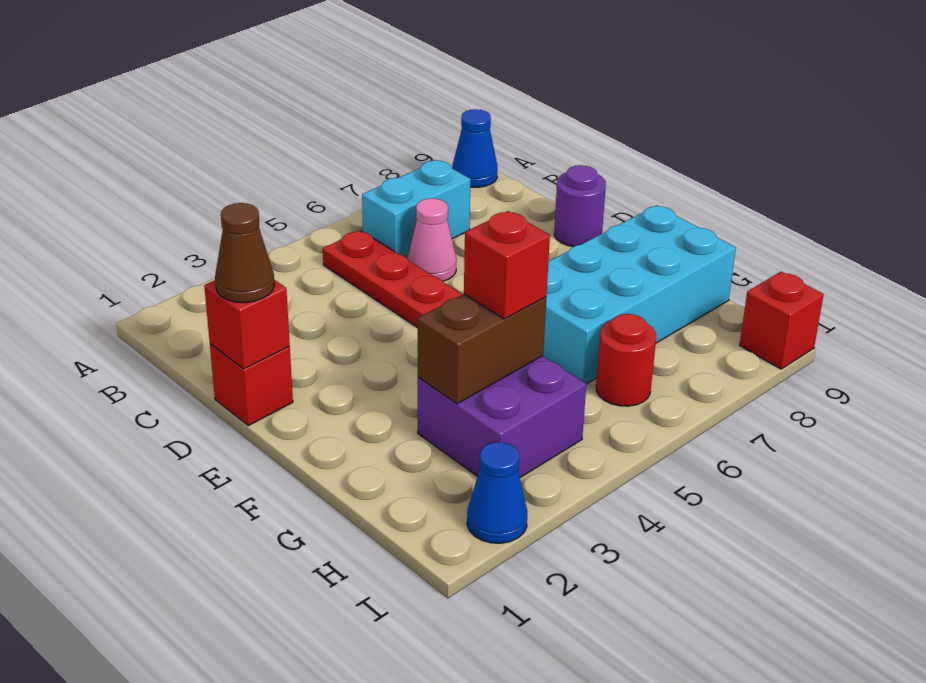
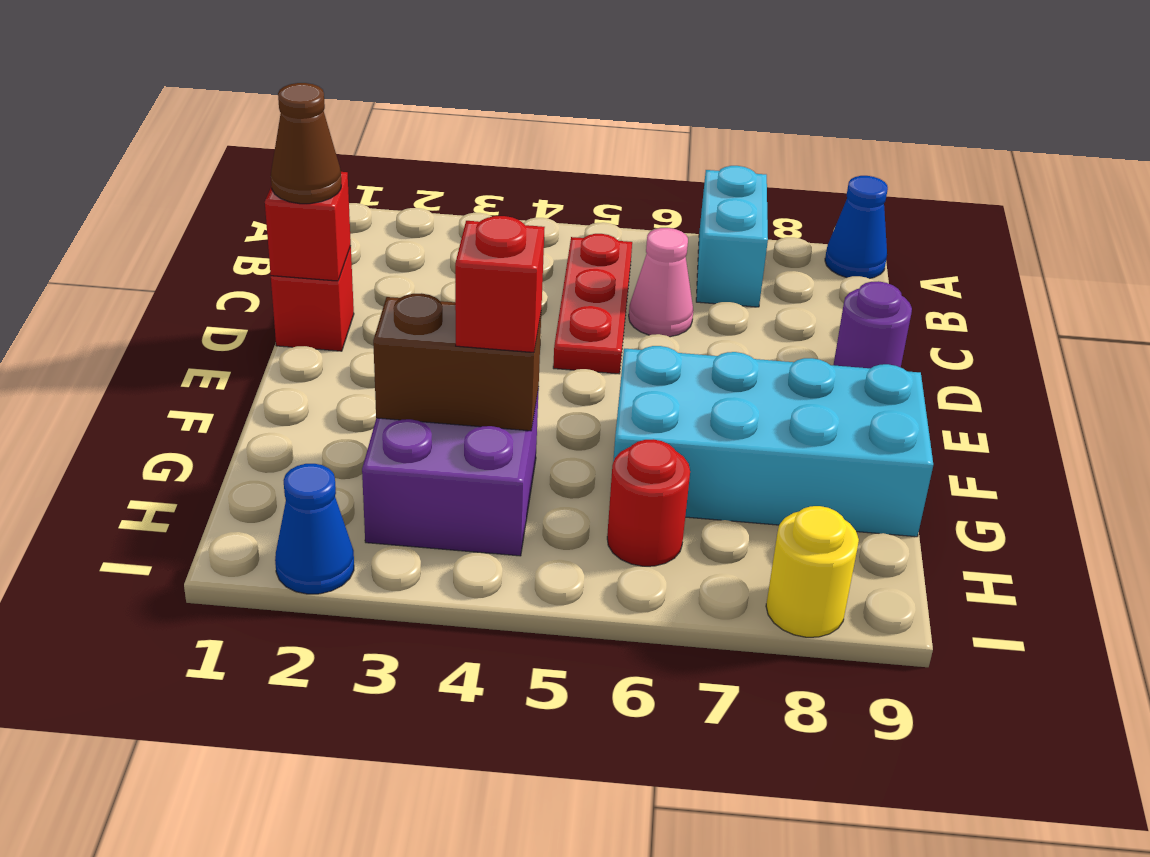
cyan brick B6:B7 level 1 -> cyan brick A7:B7 level 1
none -> yellow round brick I8 level 1
red brick I9 level 1 -> none

